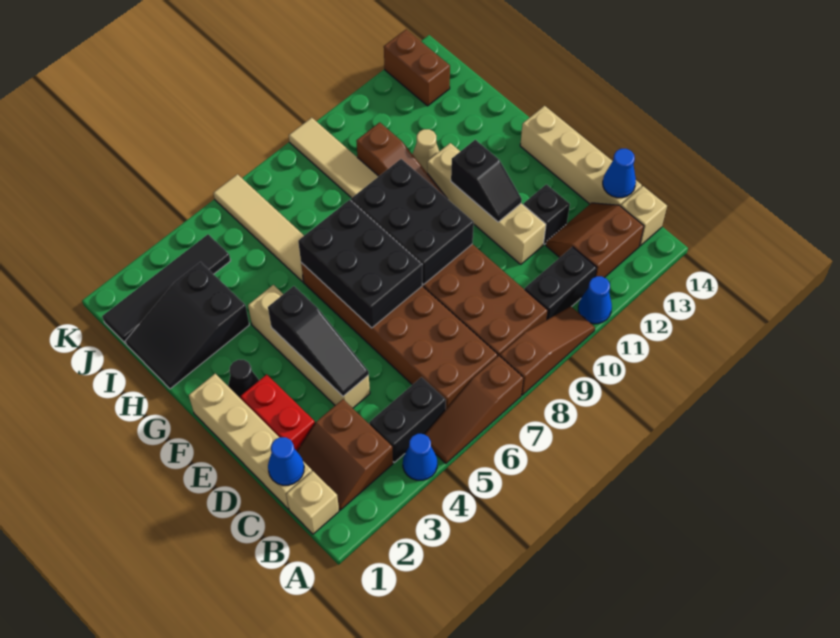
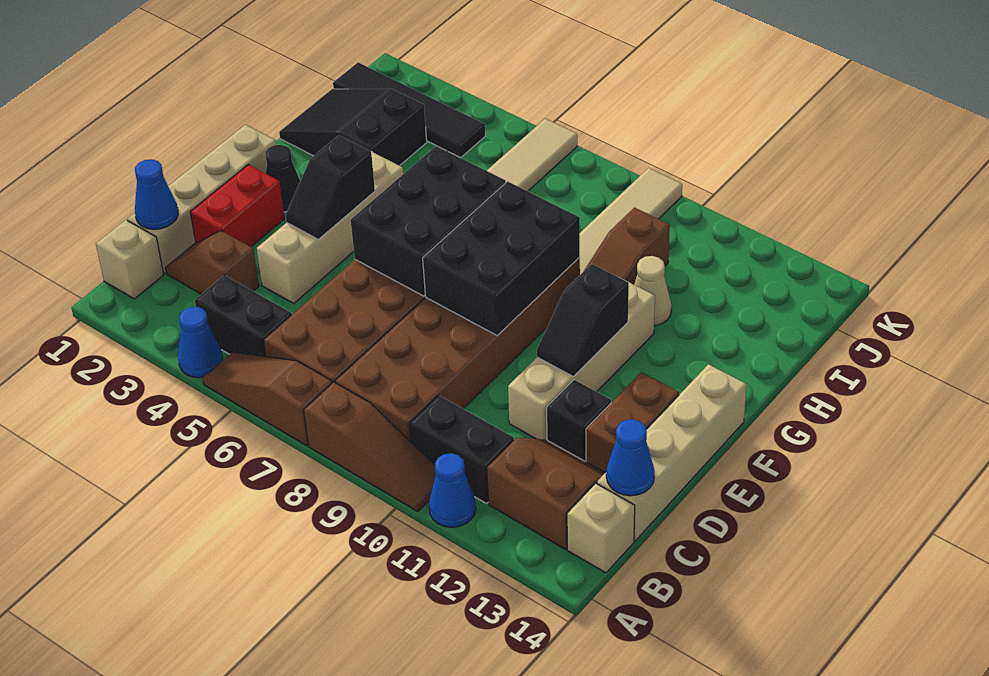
brown slope B2:C3 level 1 top 3 -> brown slope C2:C3 level 1 top 3
black slope D4:F4 level 2 top F -> black slope E4:F4 level 2 top F
brown brick J13:K13 level 1 -> brown brick D13:E13 level 1

